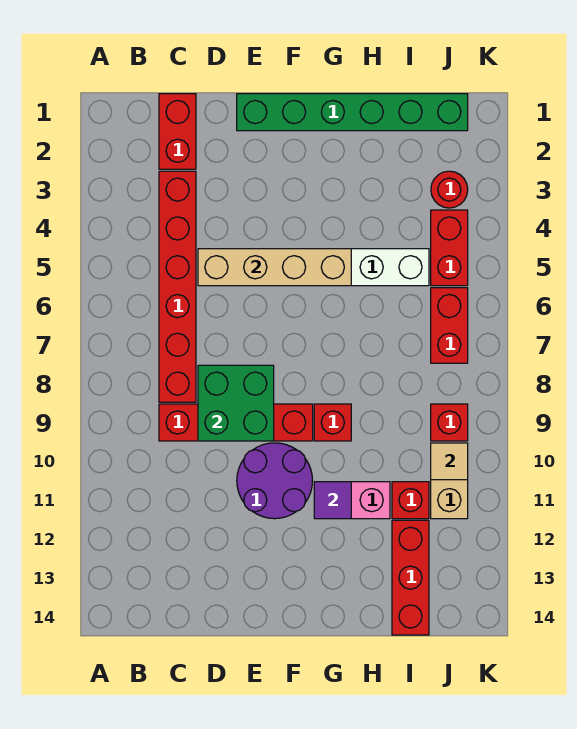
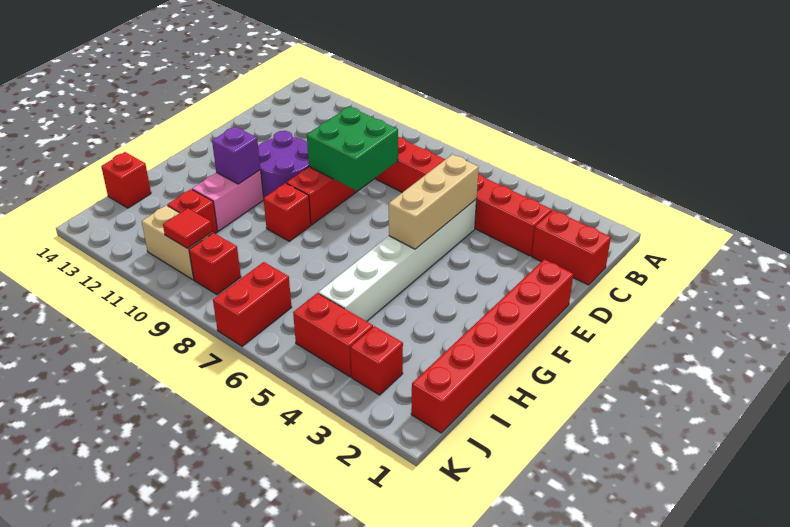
tan brick D5:G5 level 2 -> tan brick D5:F5 level 2
green brick E1:J1 level 1 -> red brick E1:J1 level 1
purple tile G11 level 2 -> purple brick G11 level 2
red brick I12:I14 level 1 -> red brick I14 level 1
red round brick J3 level 1 -> red brick J3 level 1
red brick J6:J7 level 1 -> red brick J7:K7 level 1
tan tile J10 level 2 -> red tile J10 level 2

